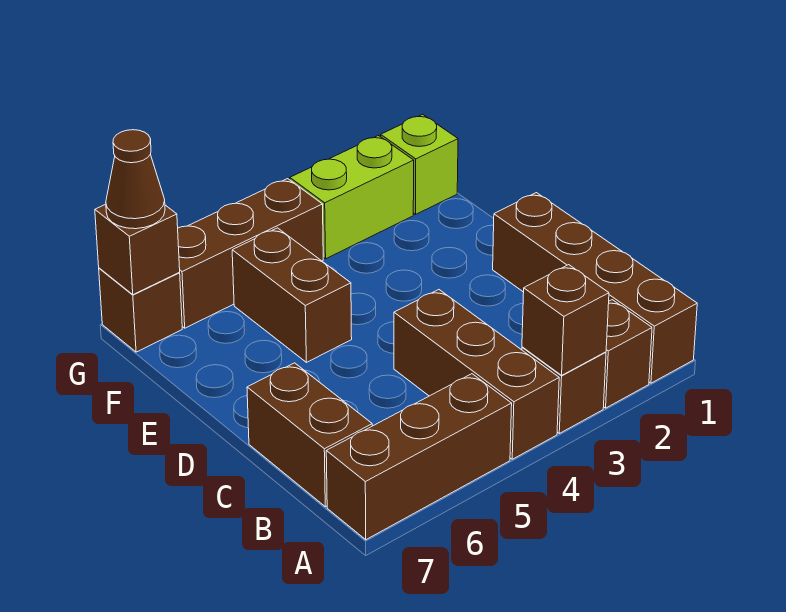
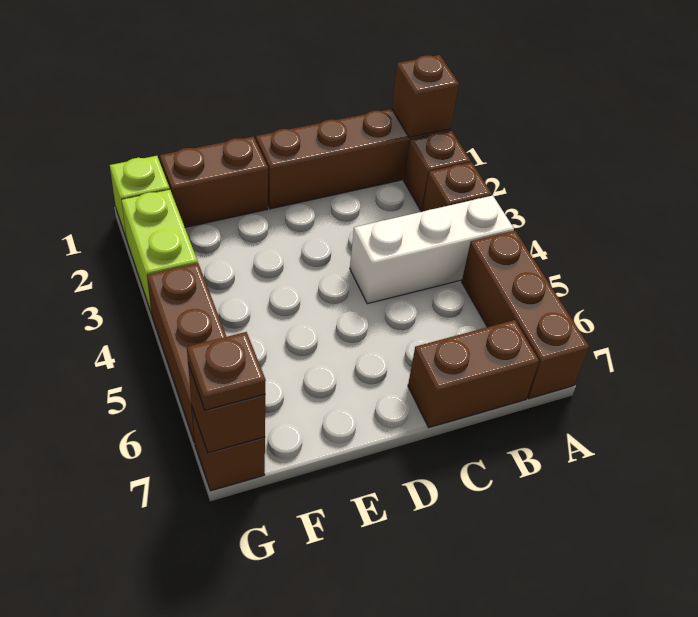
brown brick A3 level 2 -> brown brick A1 level 2
brown brick A4:C4 level 1 -> white brick A4:C4 level 1
brown brick E5:F5 level 1 -> brown brick E1:F1 level 1
brown cone G7 level 3 -> brown plate G7 level 3

